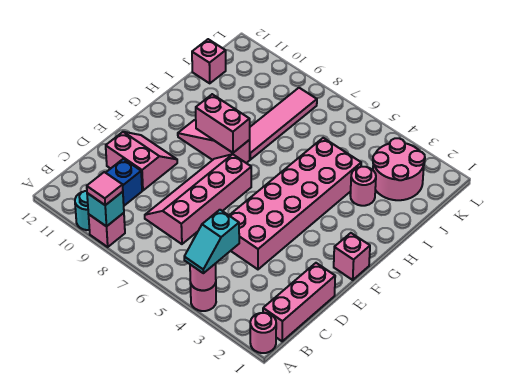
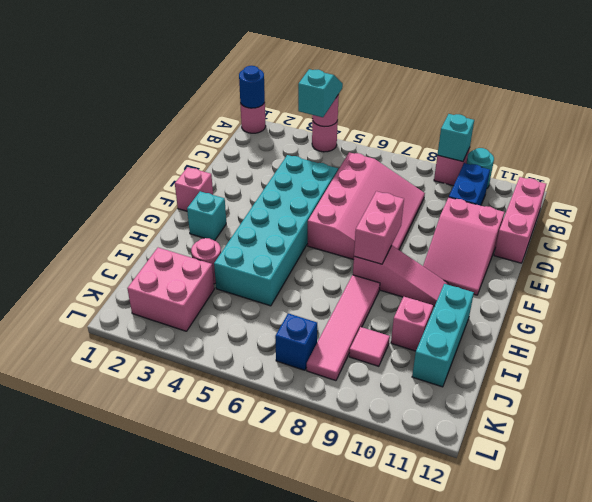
none -> blue round brick A1 level 2
pink tile A9 level 3 -> pink tile J9 level 1
pink brick B1:D1 level 1 -> pink brick B12:D12 level 1
pink slope C7:F8 level 1 top 7 -> pink slope C6:F8 level 1 top 6
pink brick D4:I5 level 1 -> cyan brick D4:I5 level 1
pink slope D10:E11 level 1 top D -> pink slope D10:F11 level 1 top D
none -> cyan brick G2 level 1
pink brick G8:G9 level 2 -> pink brick F8:G8 level 2
none -> cyan brick H11:J11 level 1
pink round brick J2:K3 level 1 -> pink brick J2:K3 level 1
pink brick J12 level 1 -> pink brick I10 level 1
none -> blue brick K7 level 1

